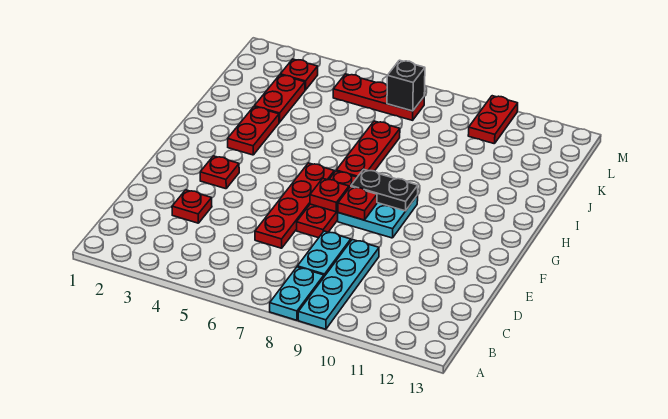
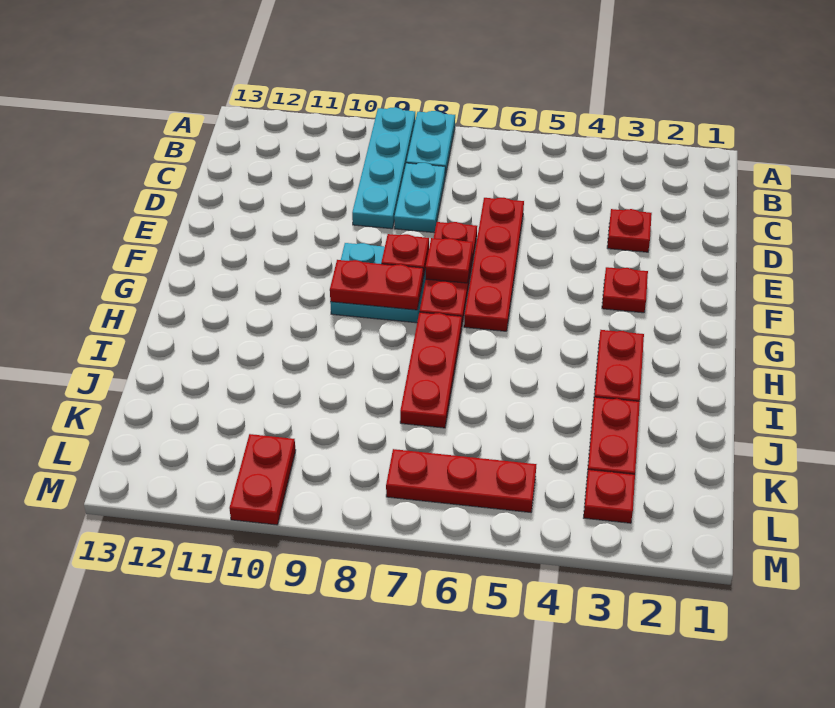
black plate G8:G9 level 2 -> red plate G8:G9 level 2
black brick L7 level 2 -> none

